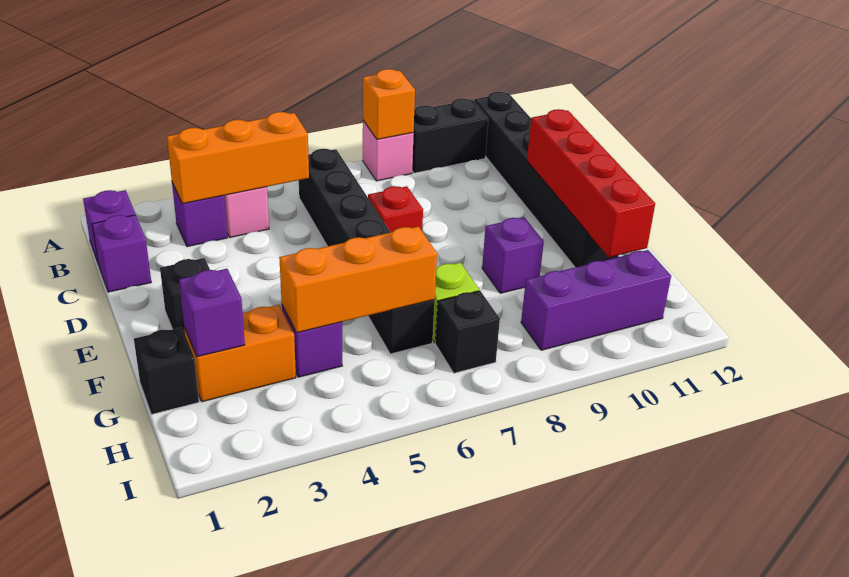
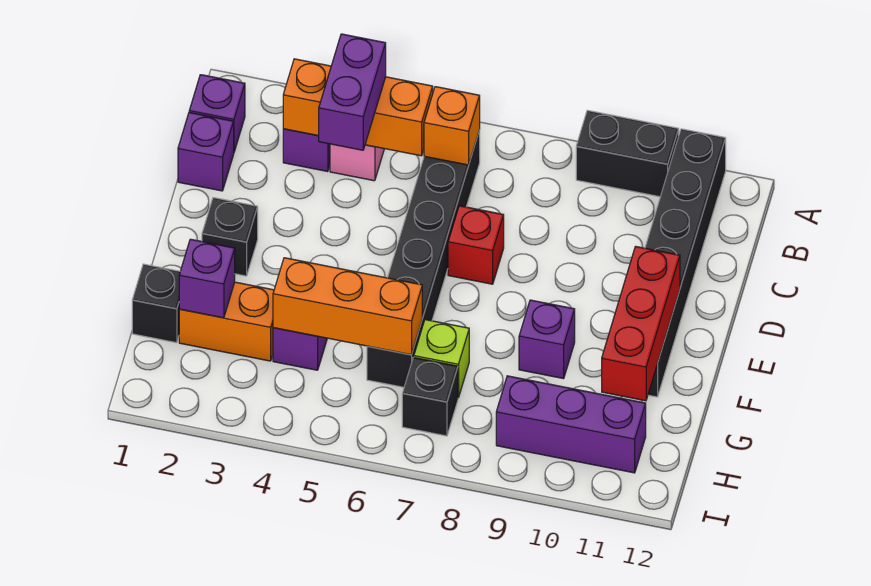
pink brick A8 level 1 -> none
orange brick A8 level 2 -> orange brick B6 level 2
none -> purple brick B4:C4 level 3
red brick D11:G11 level 2 -> red brick E11:G11 level 2

